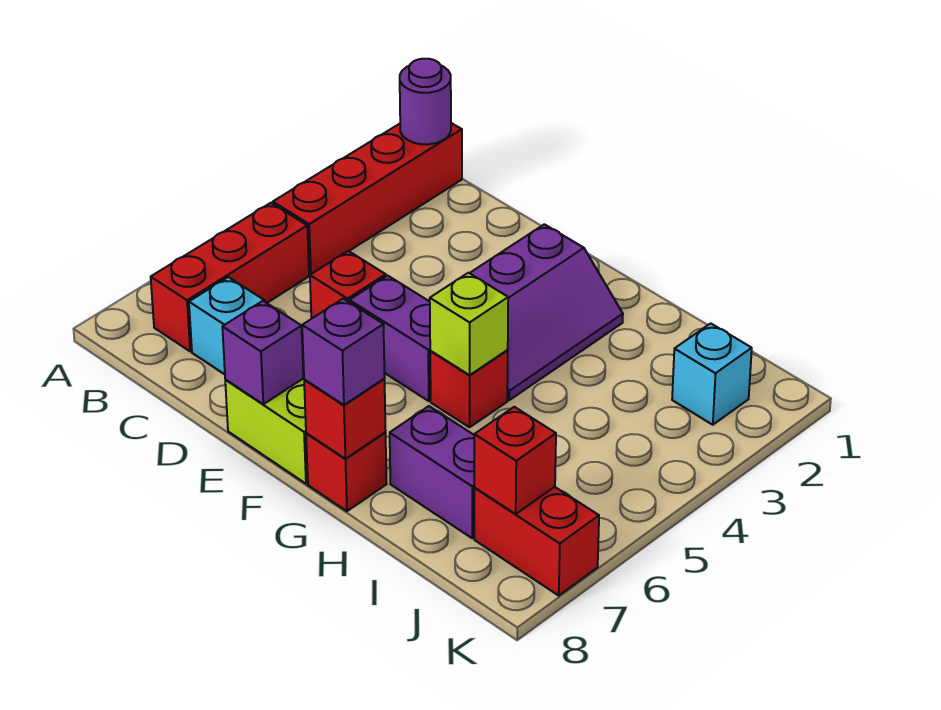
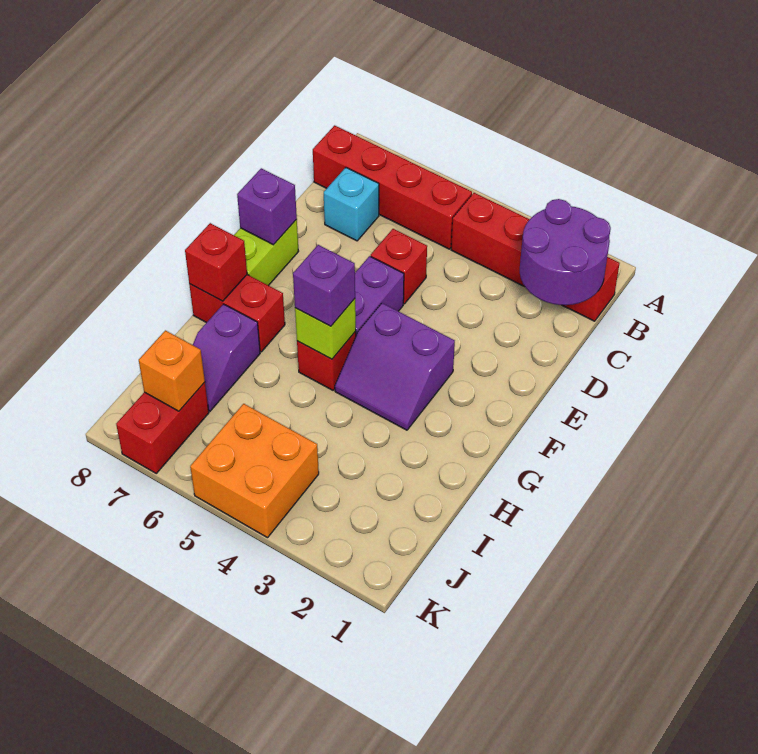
purple round brick B1 level 2 -> purple round brick B1:C2 level 2
red brick B5:B7 level 1 -> red brick B5:B8 level 1
purple slope F2:G4 level 1 top F -> purple slope F3:G4 level 1 top F
red brick G8 level 1 -> red brick G7:G8 level 1
purple brick G8 level 3 -> purple brick G5 level 3
purple brick H7:I7 level 1 -> purple slope H7:I7 level 1 top H
cyan brick J2 level 1 -> none
none -> orange brick J4:K5 level 1
red brick J7 level 2 -> orange brick J7 level 2

